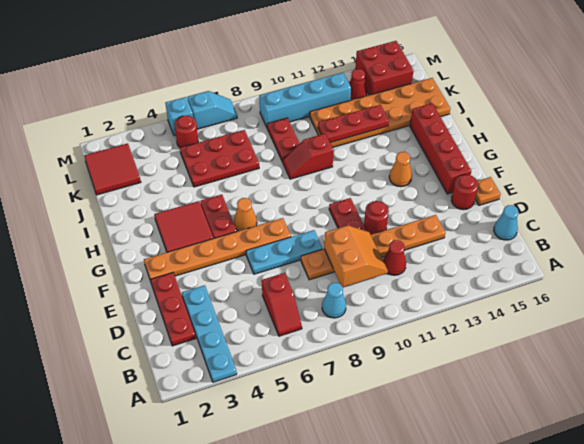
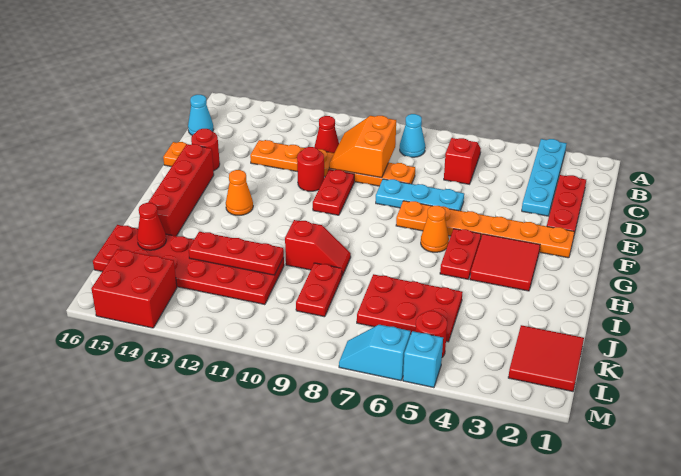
orange plate J11:K16 level 1 -> red plate J11:K16 level 1
cyan brick L9:L12 level 1 -> none
red cone L13 level 1 -> red cone J15 level 2

